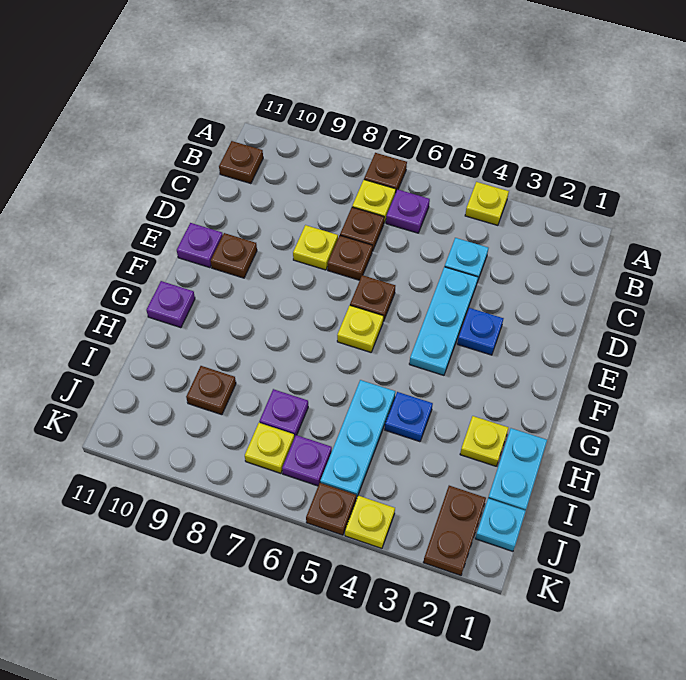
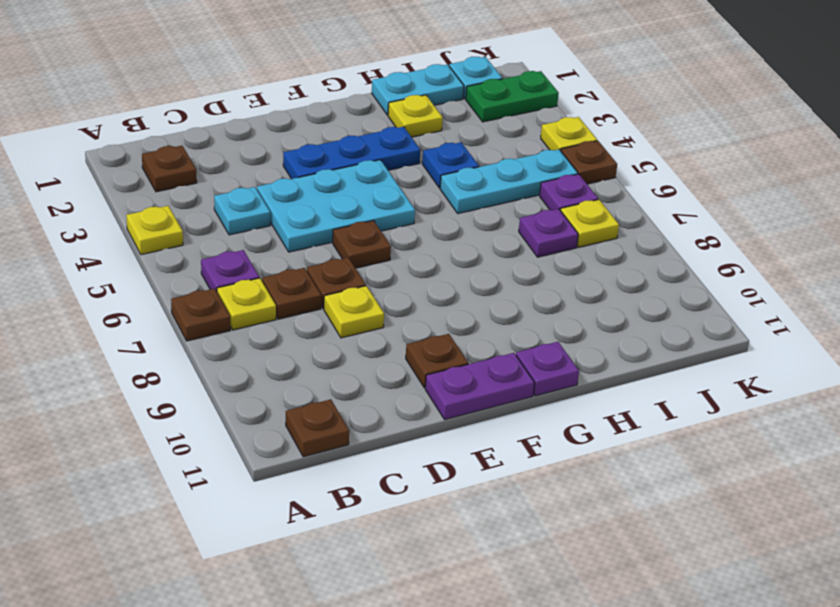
cyan plate D4:F4 level 1 -> cyan plate D4:F5 level 1
blue plate E3 level 1 -> blue plate E3:G3 level 1
purple plate E11 level 1 -> purple plate E11:F11 level 1
yellow plate F6 level 1 -> none
brown plate I9 level 1 -> brown plate B2 level 1
brown plate J2:K2 level 1 -> green plate J2:K2 level 1

